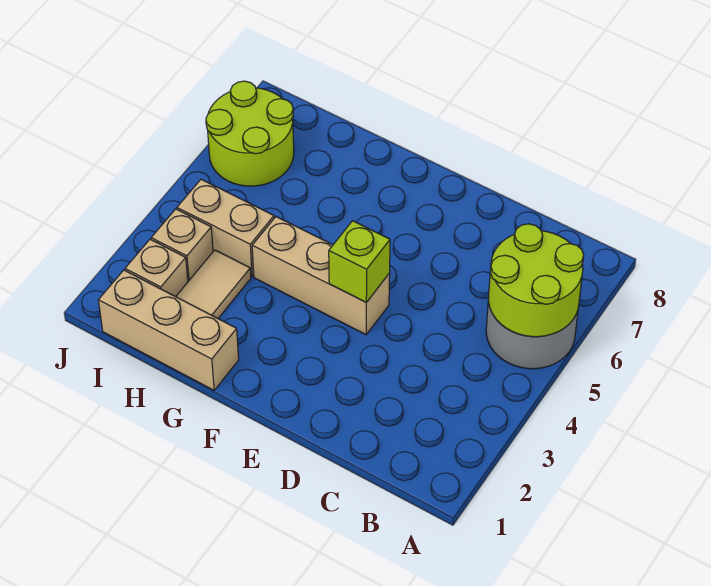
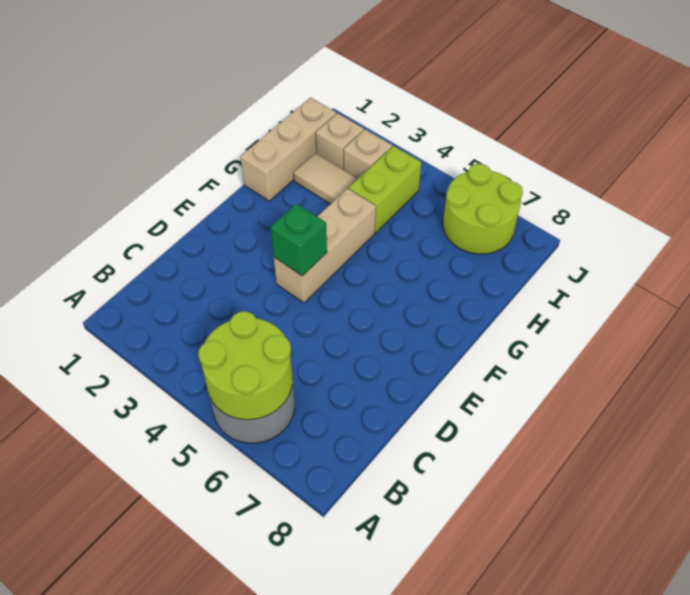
lime brick E4 level 2 -> green brick E4 level 2
tan brick H4:I4 level 1 -> lime brick H4:I4 level 1

